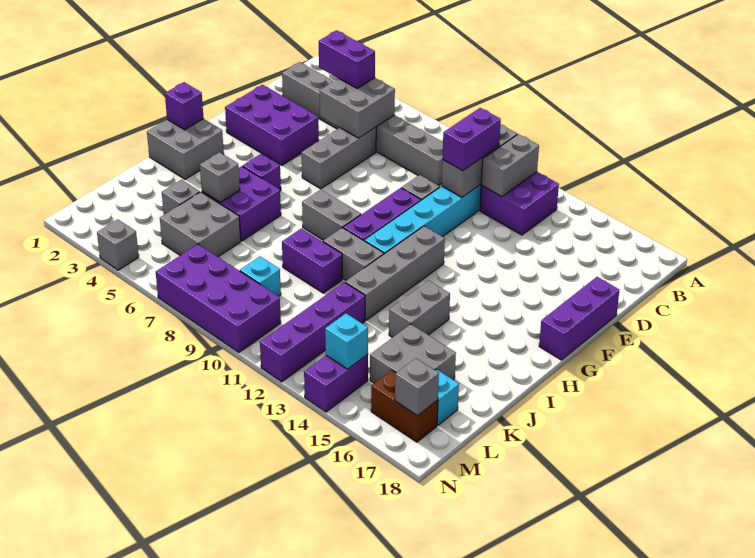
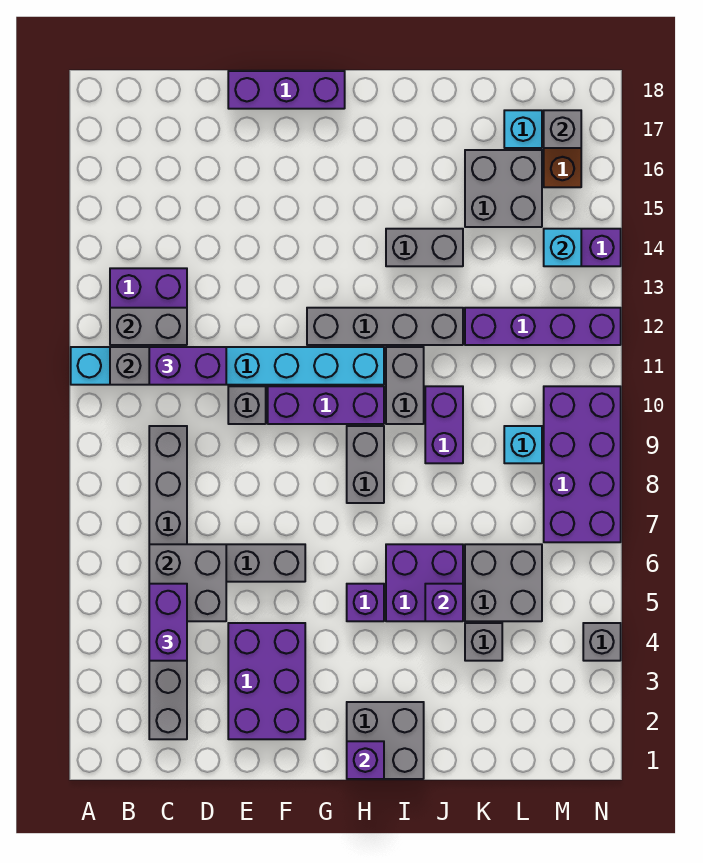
grey brick J5 level 2 -> purple brick J5 level 2

